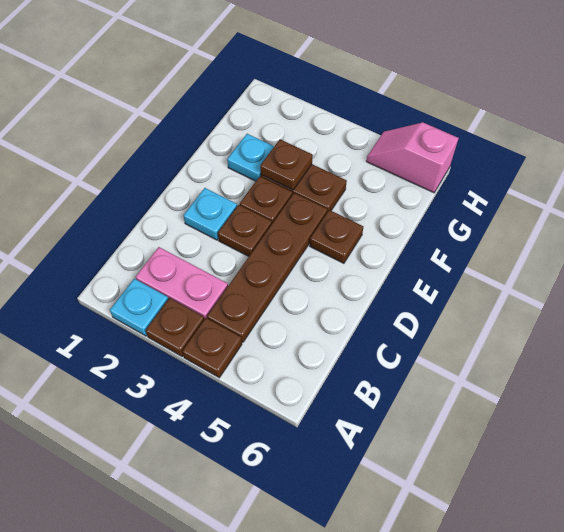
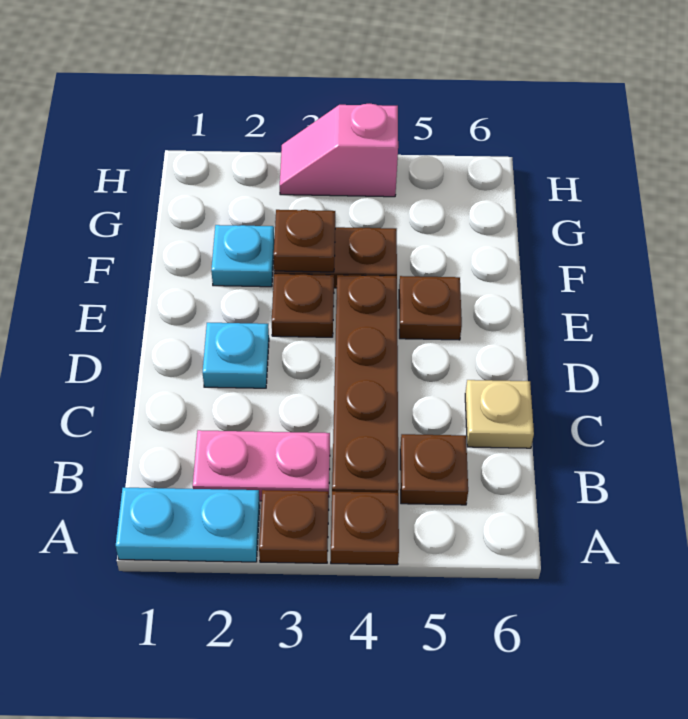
cyan plate A2 level 1 -> cyan plate A1:A2 level 1
none -> tan plate C6 level 1
brown plate D3 level 1 -> brown plate B5 level 1
pink slope H5:H6 level 1 top 6 -> pink slope H3:H4 level 1 top 4

